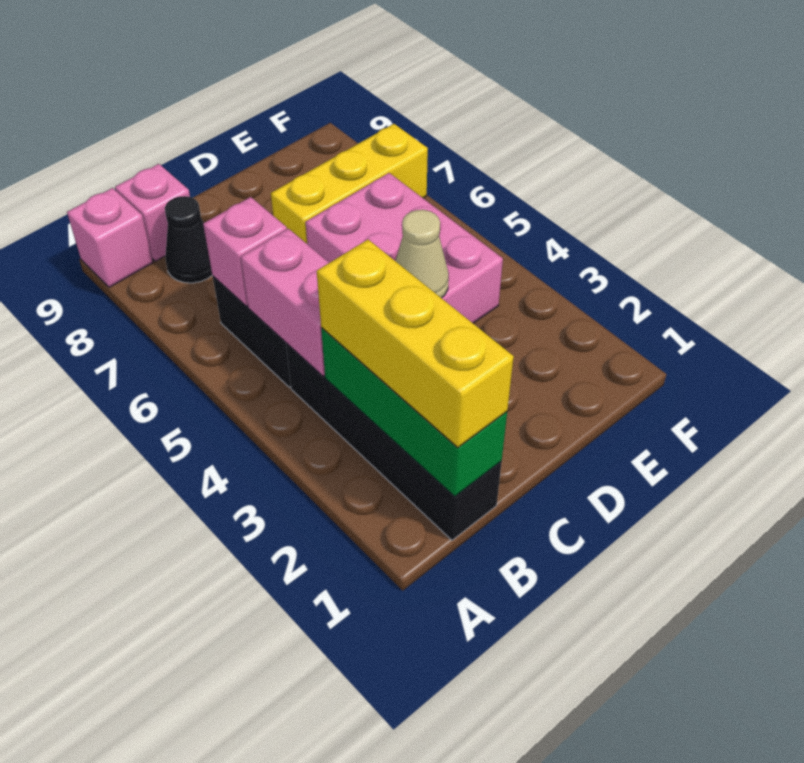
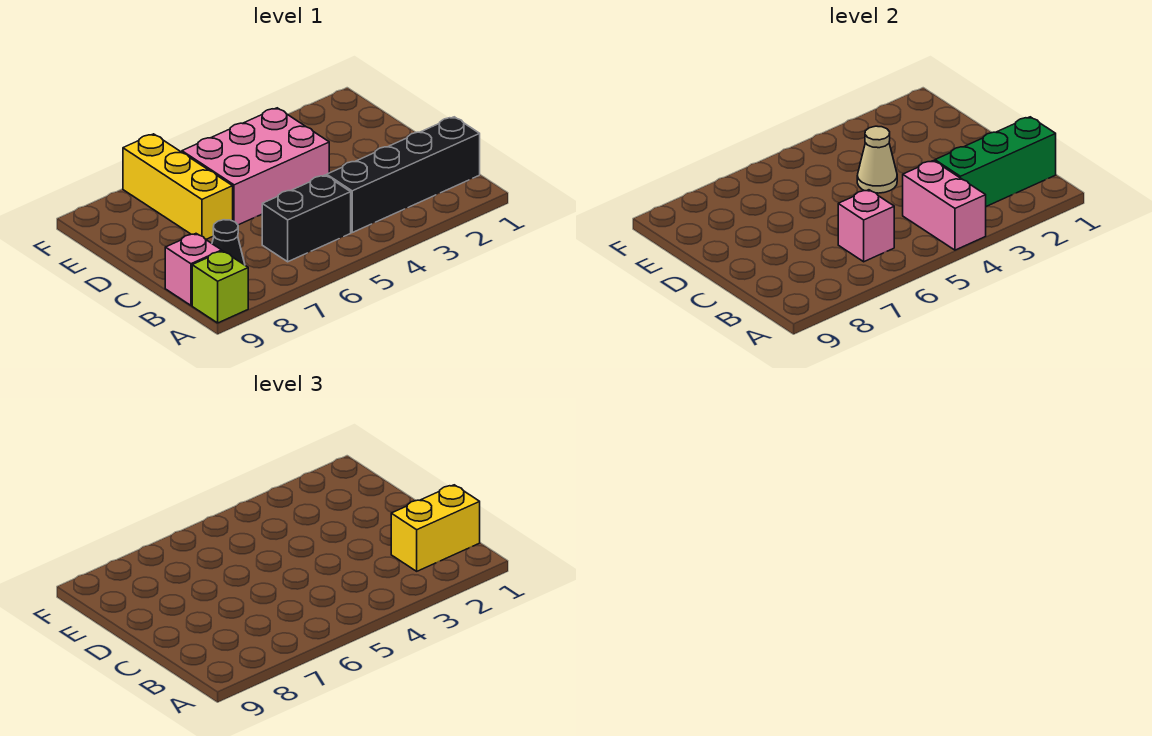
pink brick A9 level 1 -> lime brick A9 level 1
yellow brick B1:B3 level 3 -> yellow brick B1:B2 level 3
pink brick B4:B5 level 2 -> pink brick A4:B4 level 2

